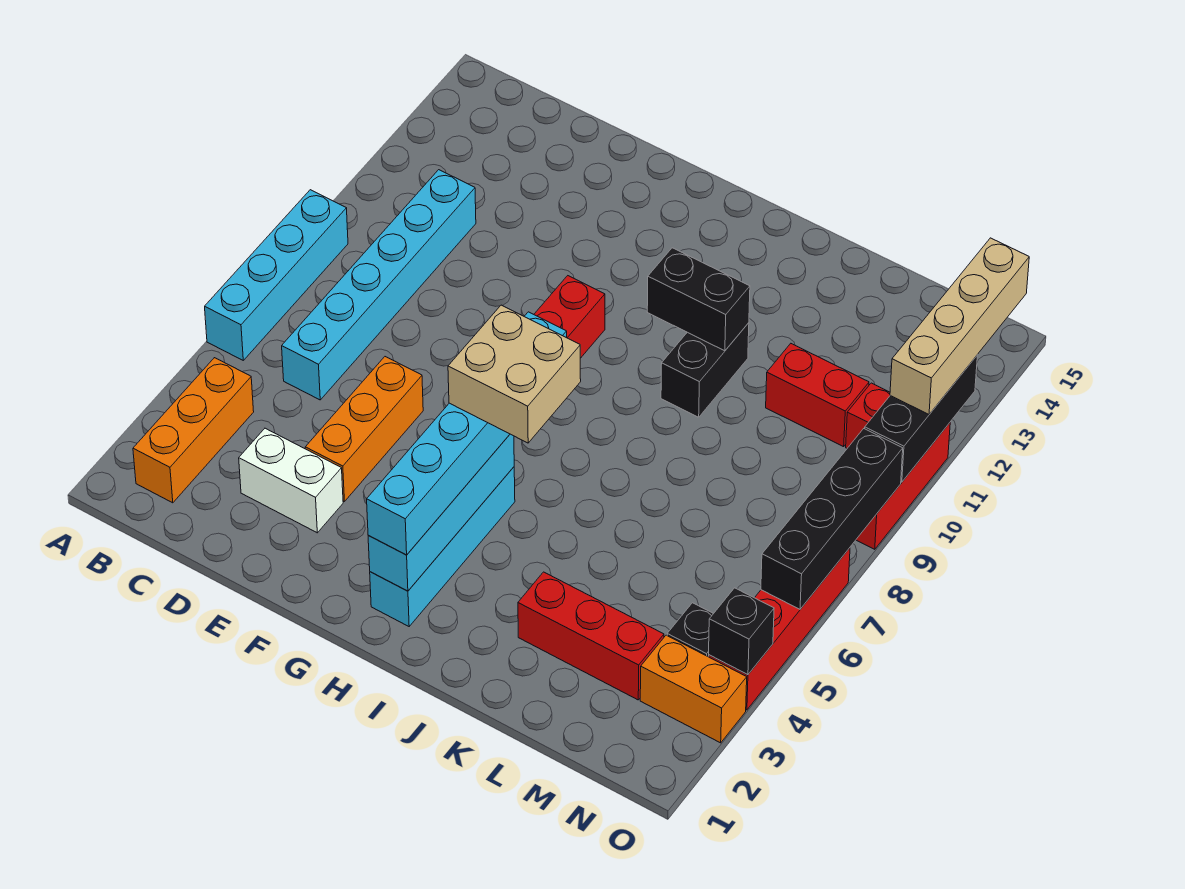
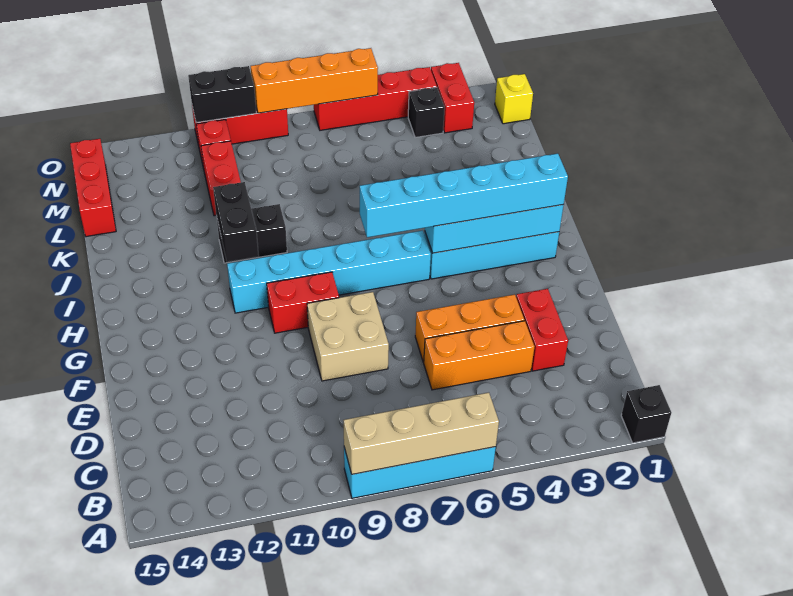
orange brick B2:B4 level 1 -> orange brick D4:D6 level 1
cyan brick C6:C11 level 1 -> cyan brick H6:H11 level 1
white brick D3:E3 level 1 -> red brick D3:E3 level 1
tan brick H5:I6 level 4 -> tan brick E8:F9 level 1
red brick K3:M3 level 1 -> red brick L15:N15 level 1
none -> yellow brick N1 level 1
orange brick N3:O3 level 1 -> red brick N3:O3 level 1
black brick O4 level 2 -> black brick A1 level 1
black brick O6:O9 level 2 -> orange brick O6:O9 level 2
black brick O10:O12 level 2 -> black brick O10:O11 level 2
tan brick O11:O14 level 3 -> tan brick A6:A9 level 2

